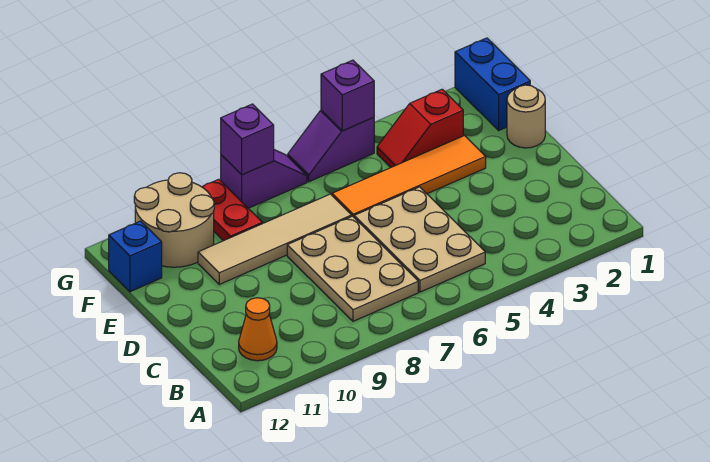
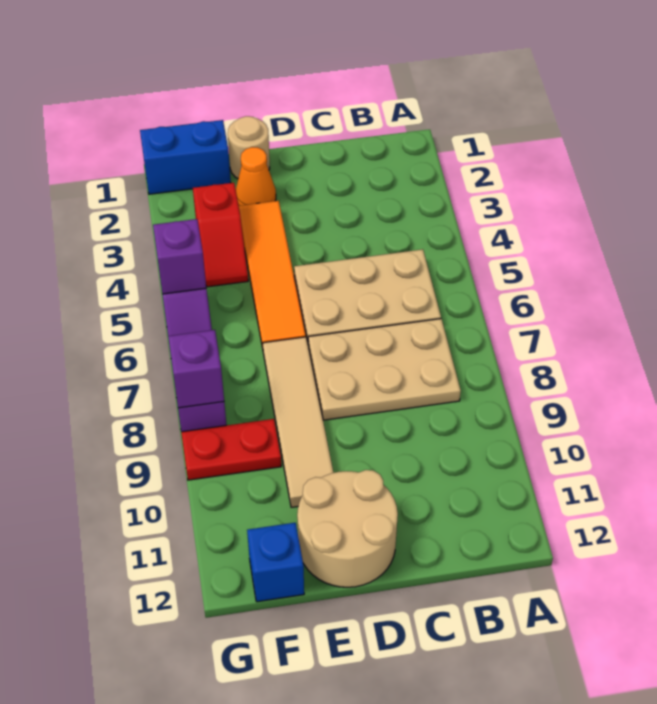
orange cone B11 level 1 -> orange cone E2 level 1
tan round brick F10:G11 level 1 -> tan round brick D11:E12 level 1

